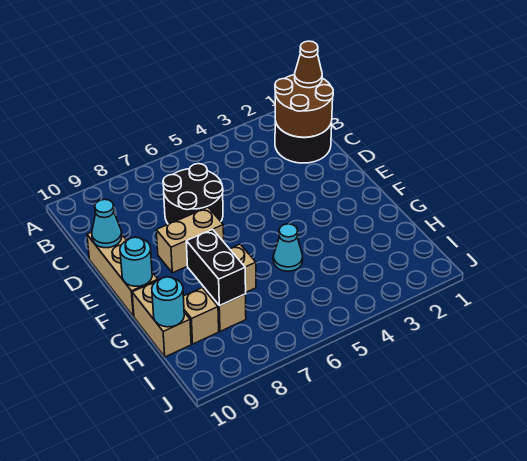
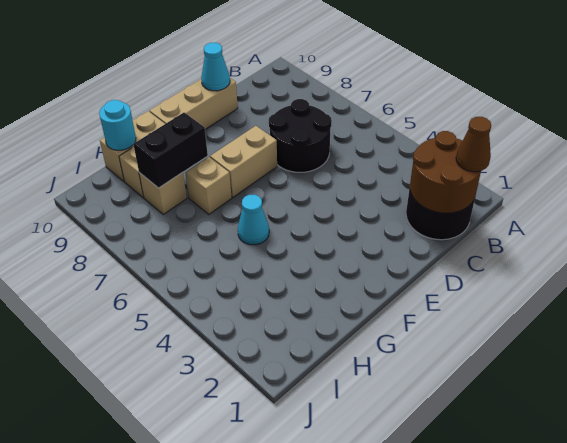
tan brick E7:E8 level 1 -> tan brick E7:F7 level 1
cyan round brick F10 level 2 -> none

